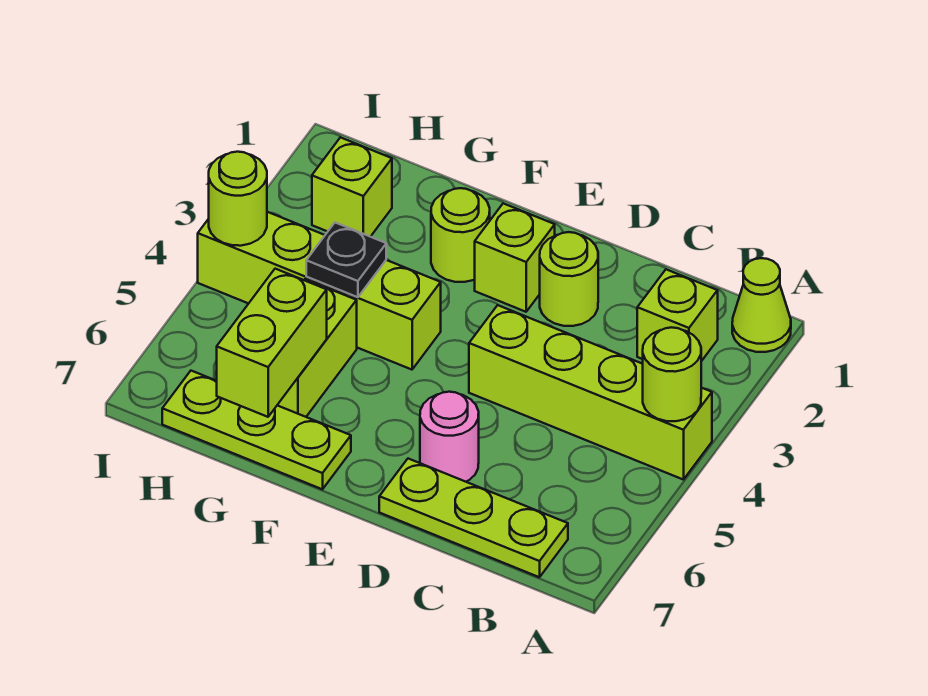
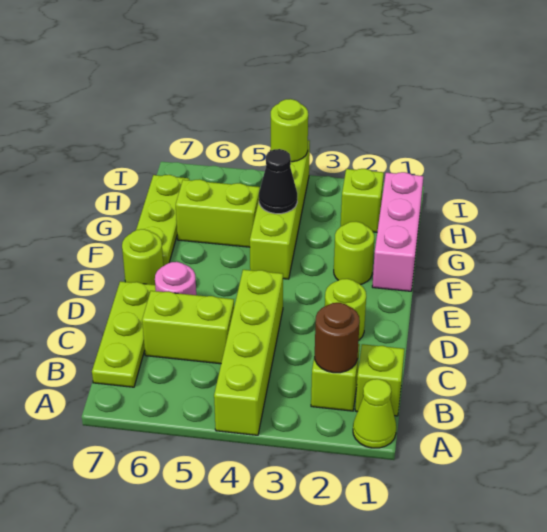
lime round brick A4 level 2 -> lime round brick E7 level 1
none -> brown round brick B2 level 2
lime brick E2 level 1 -> lime brick B1 level 1
none -> pink brick F1:H1 level 1
black plate G4 level 2 -> black cone G4 level 2
lime brick G6:G7 level 2 -> lime brick C5:C6 level 1

